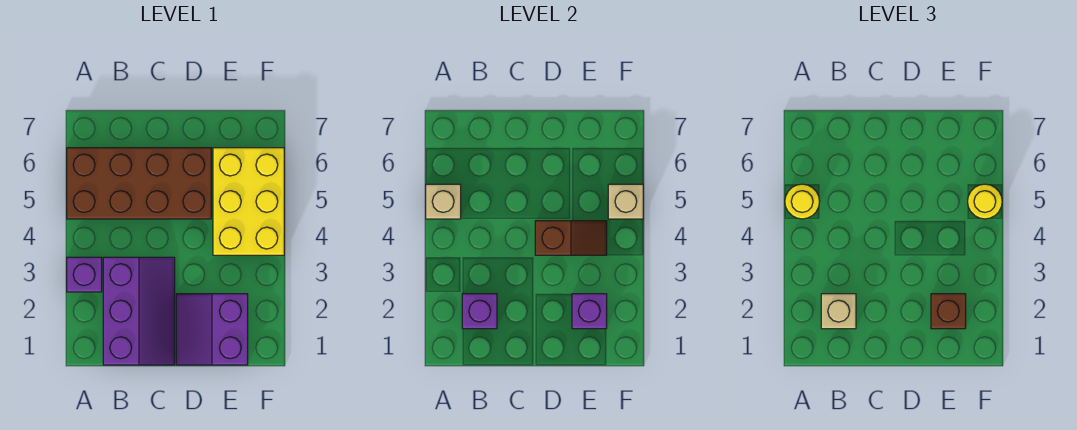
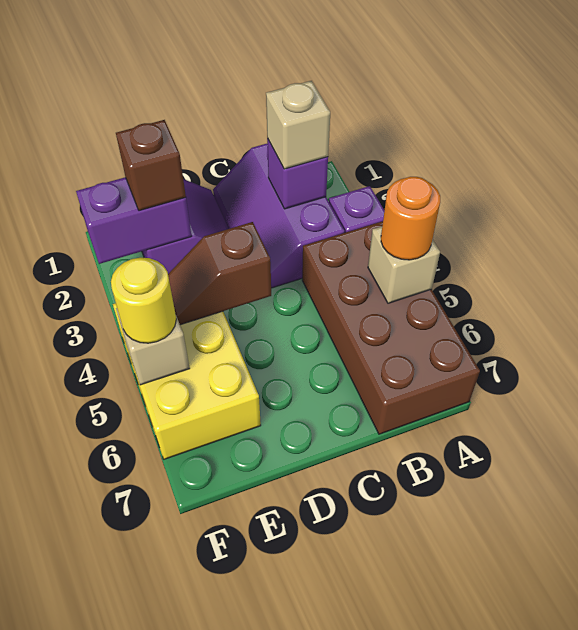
brown brick A5:D6 level 1 -> brown brick A4:B7 level 1
yellow round brick A5 level 3 -> orange round brick A5 level 3
purple brick E2 level 2 -> purple brick E2:F2 level 2

